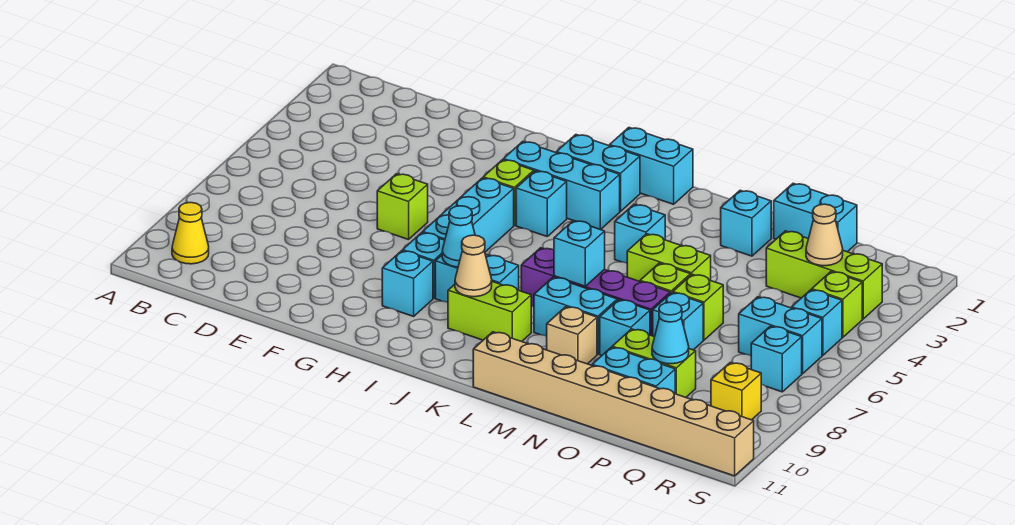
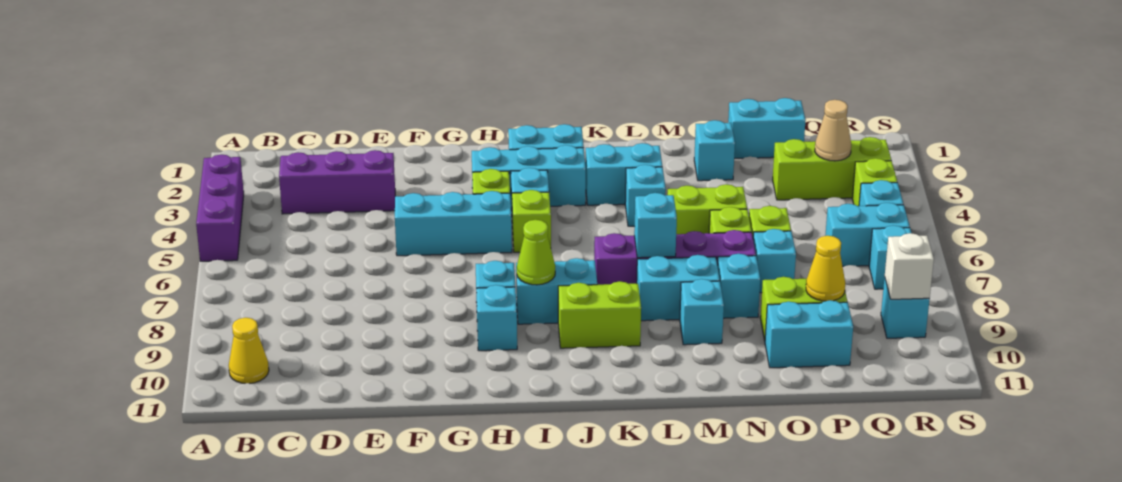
none -> purple brick A3:A5 level 1
none -> purple brick C3:E3 level 1
lime brick F6 level 1 -> lime brick I5 level 1
cyan brick H5:H7 level 1 -> cyan brick F5:H5 level 1
cyan cone I8 level 2 -> lime cone I8 level 2
cyan brick J1:K1 level 1 -> cyan brick K3:L3 level 1
tan cone J9 level 2 -> none
tan brick L11:S11 level 1 -> none
tan brick M9 level 1 -> cyan brick M9 level 1
cyan cone P9 level 2 -> yellow cone P9 level 2
yellow brick R9 level 1 -> cyan brick R9 level 1
none -> white brick R9 level 2

